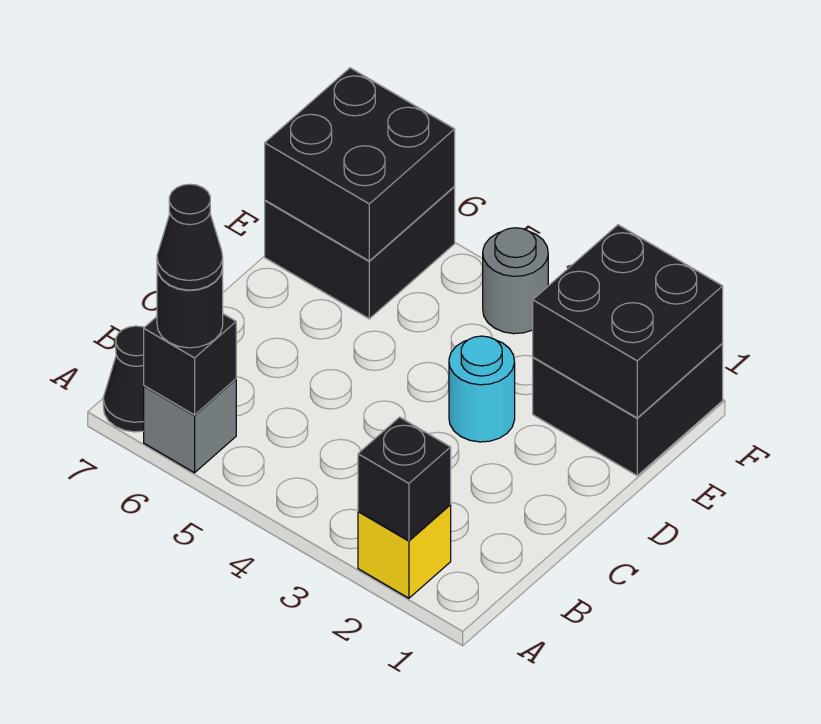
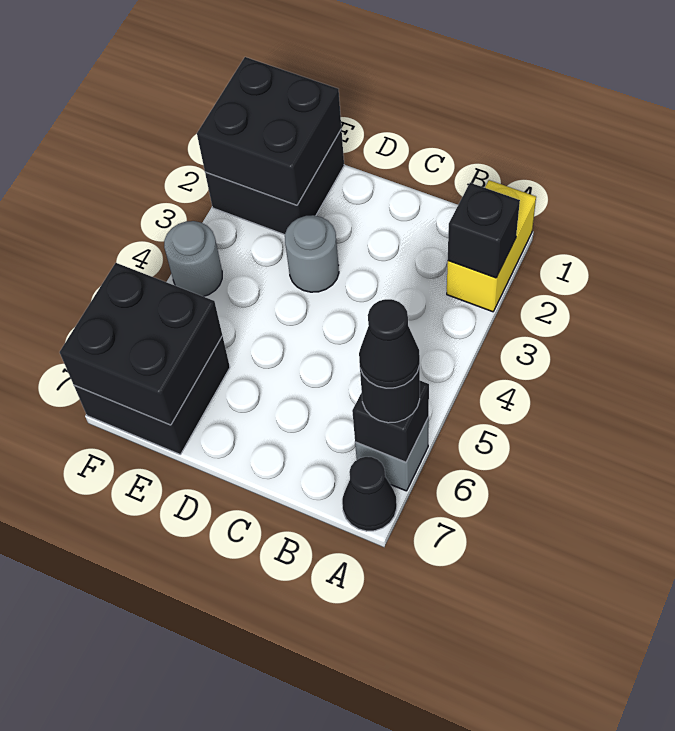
yellow brick A2 level 1 -> yellow brick A1:A2 level 1
cyan round brick D3 level 1 -> grey round brick D3 level 1

